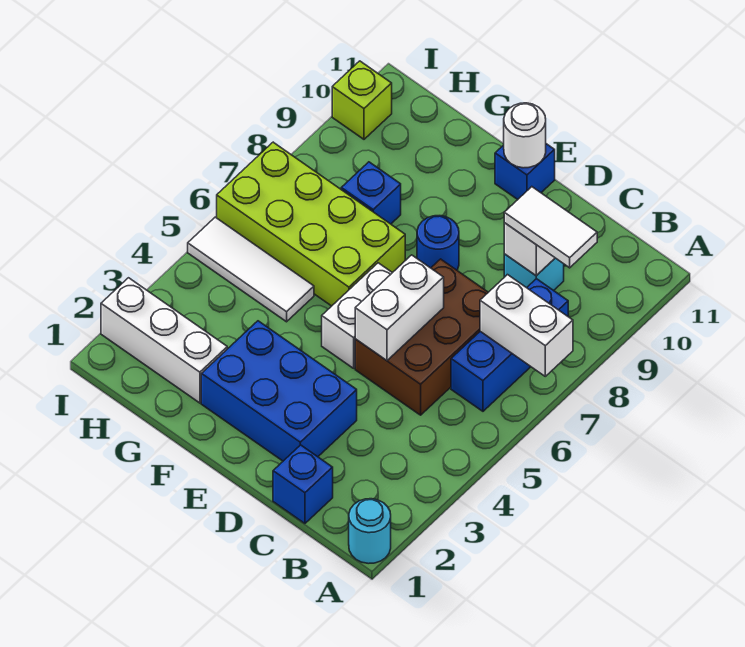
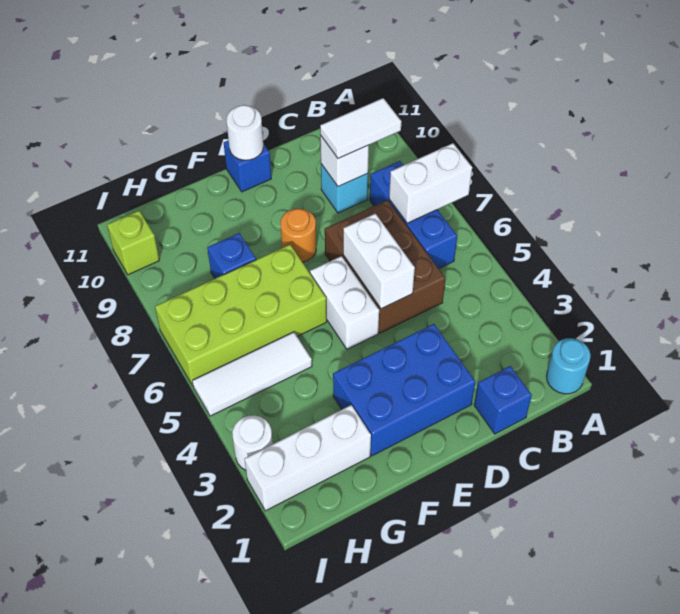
blue round brick E8 level 1 -> orange round brick E8 level 1
none -> white round brick I3 level 1

